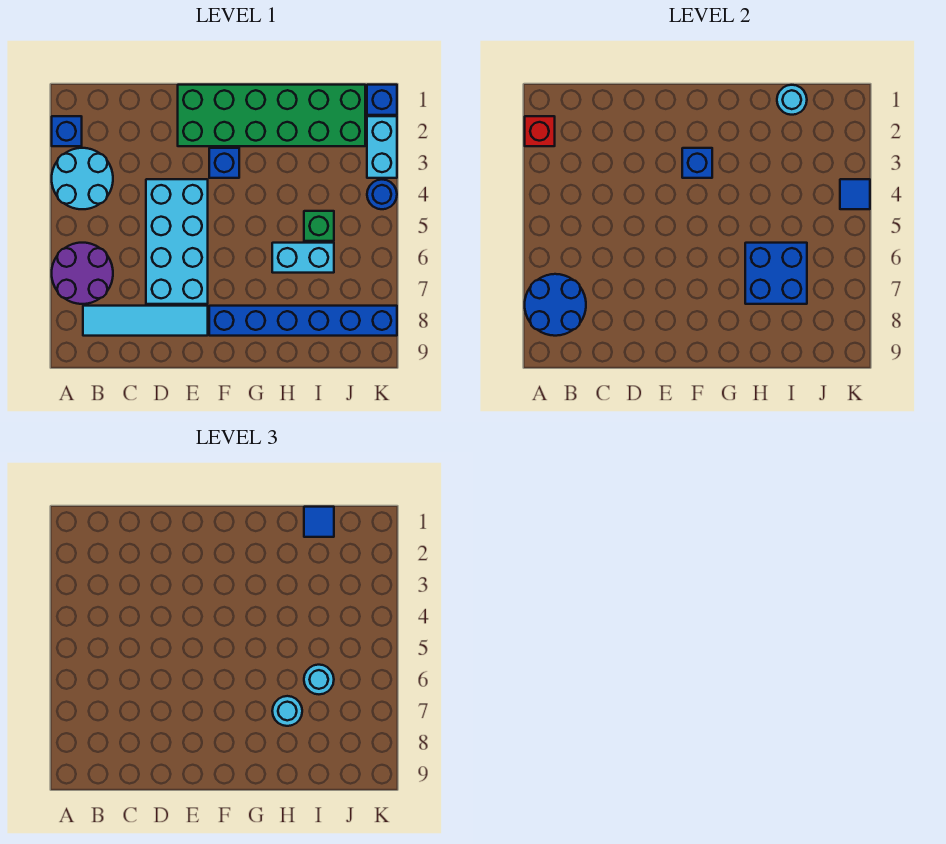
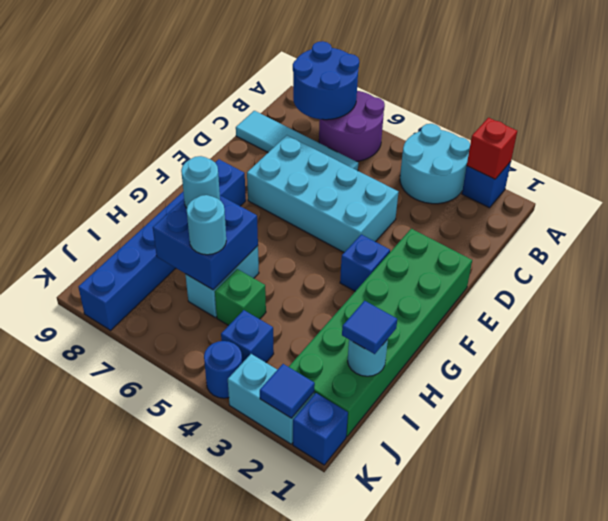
cyan tile B8:E8 level 1 -> cyan tile C6:C9 level 1
blue brick F3 level 2 -> blue brick J4 level 1
blue tile K4 level 2 -> blue tile K2 level 2

